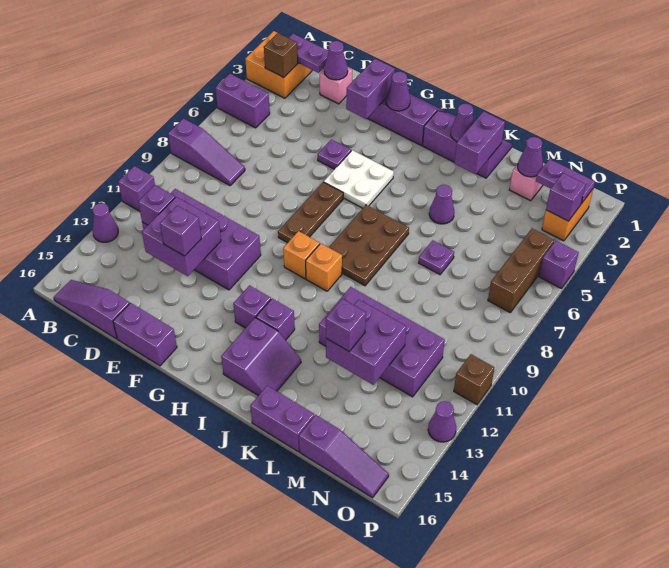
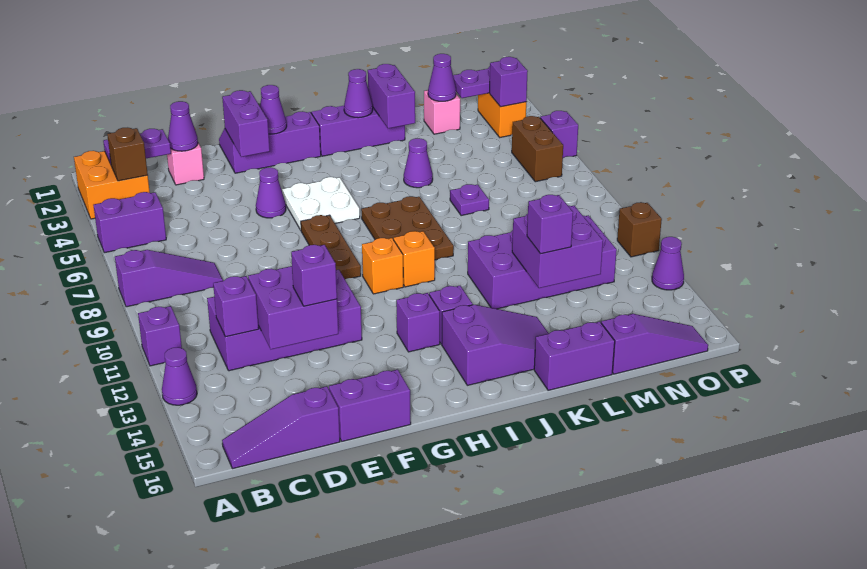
purple plate F5 level 1 -> purple cone F5 level 1
purple slope I14:J15 level 1 top I -> purple slope I14:K15 level 1 top I
brown brick O5:O7 level 1 -> brown brick O5:O6 level 1

